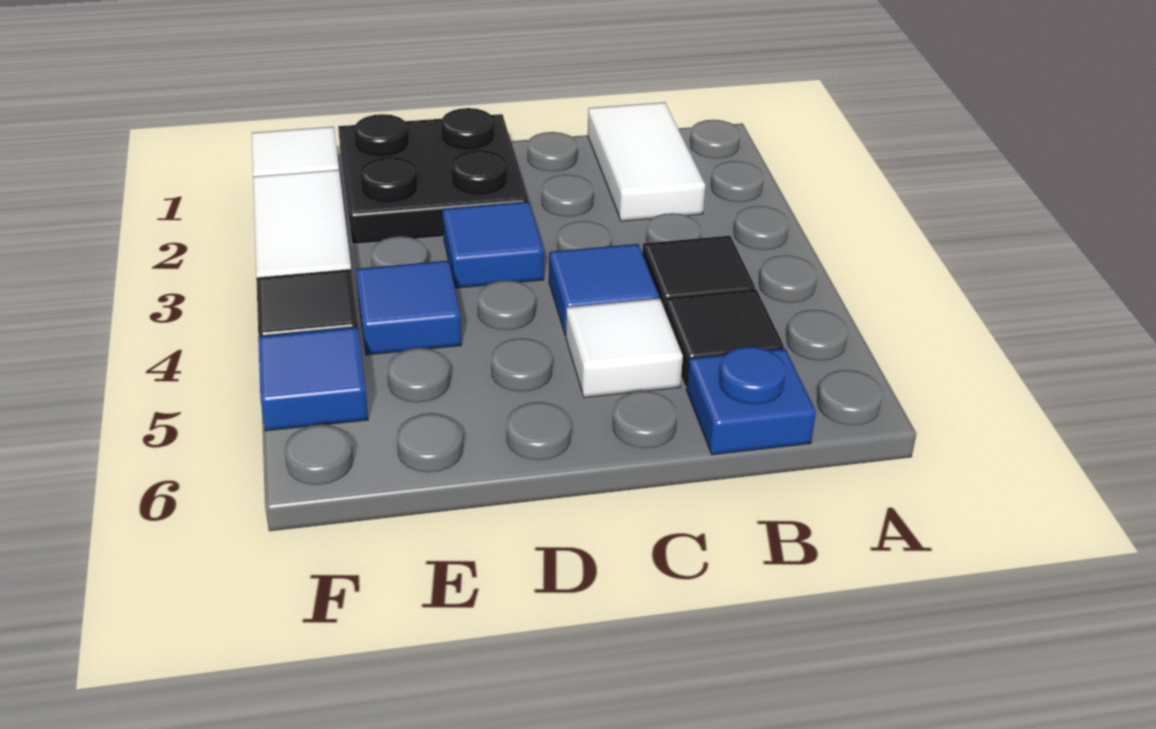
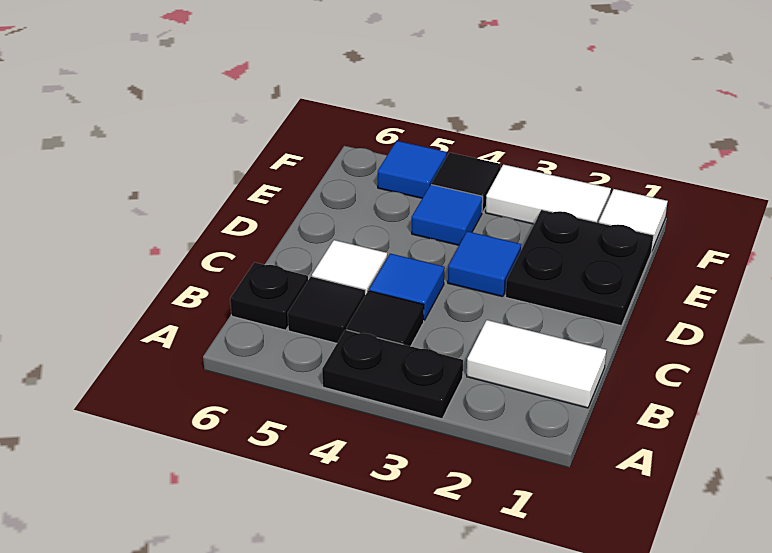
none -> black plate A3:A4 level 1
blue plate B6 level 1 -> black plate B6 level 1

